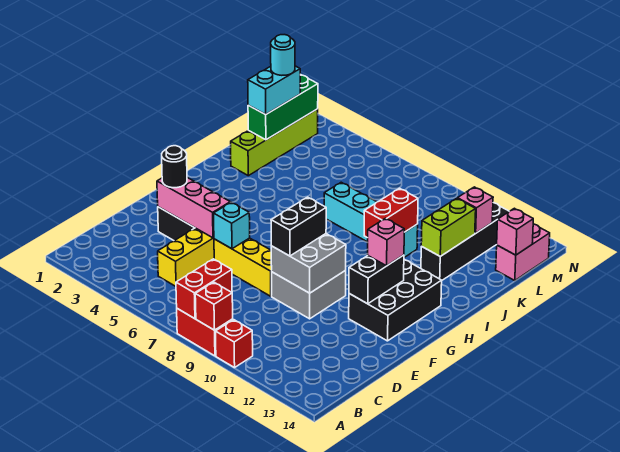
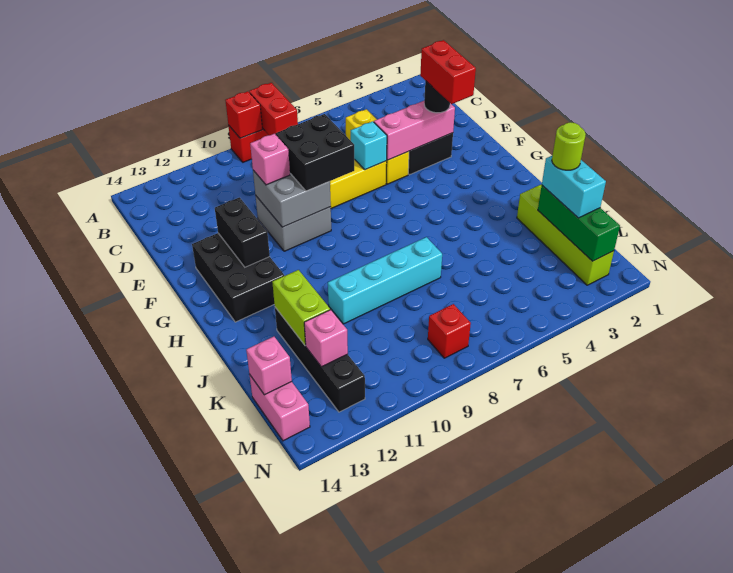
red brick A10 level 1 -> red brick M8 level 1
black brick E9:F9 level 3 -> black brick E8:F9 level 3
pink brick G12 level 3 -> pink brick E10 level 3
red brick I10:J10 level 2 -> red brick E3:F3 level 4
none -> lime round brick K2 level 4
cyan round brick L2 level 4 -> none

